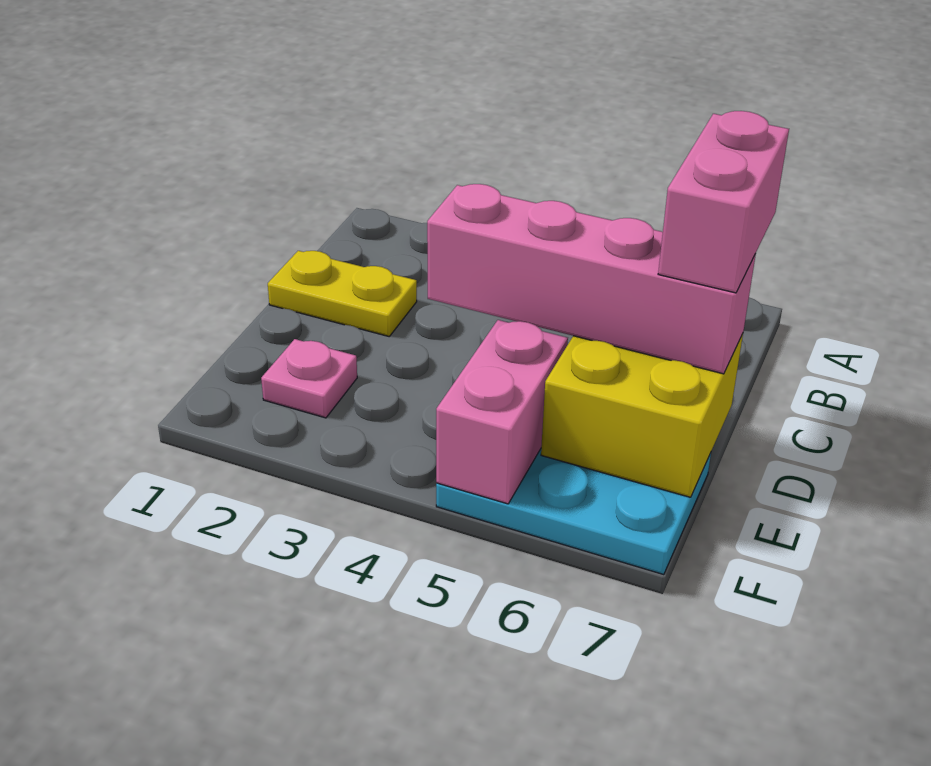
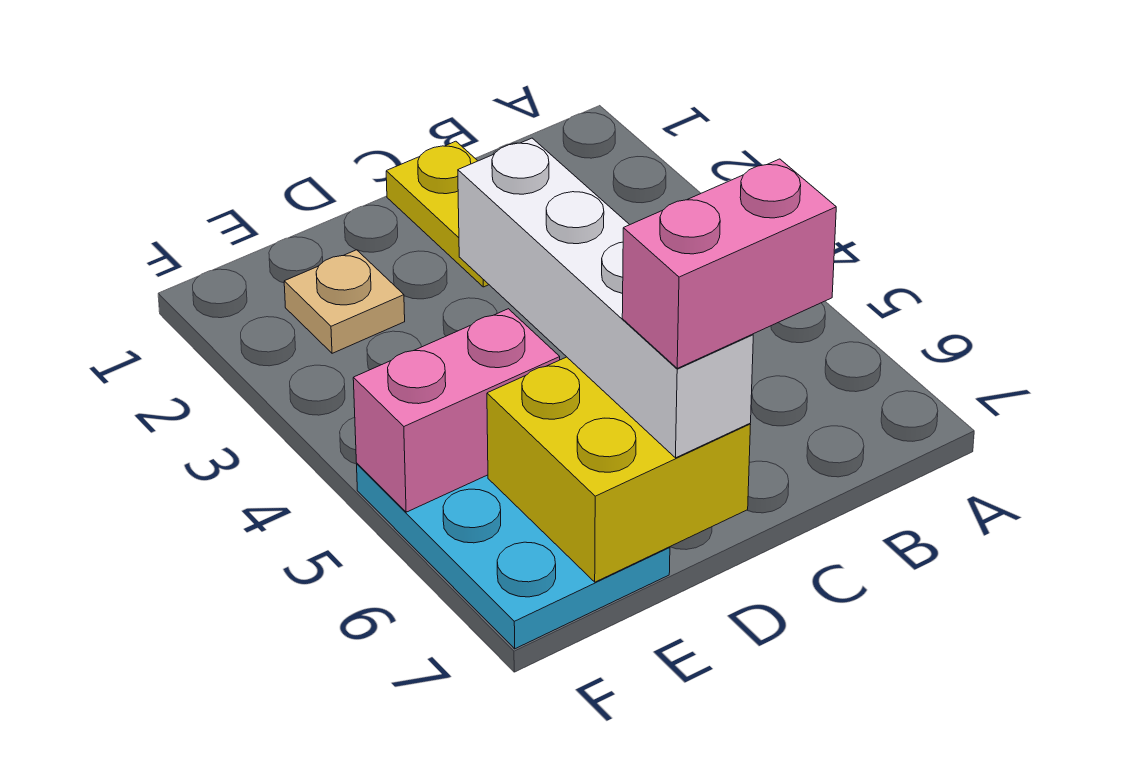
pink brick D4:D7 level 3 -> white brick D4:D7 level 3
pink plate E2 level 1 -> tan plate E2 level 1

